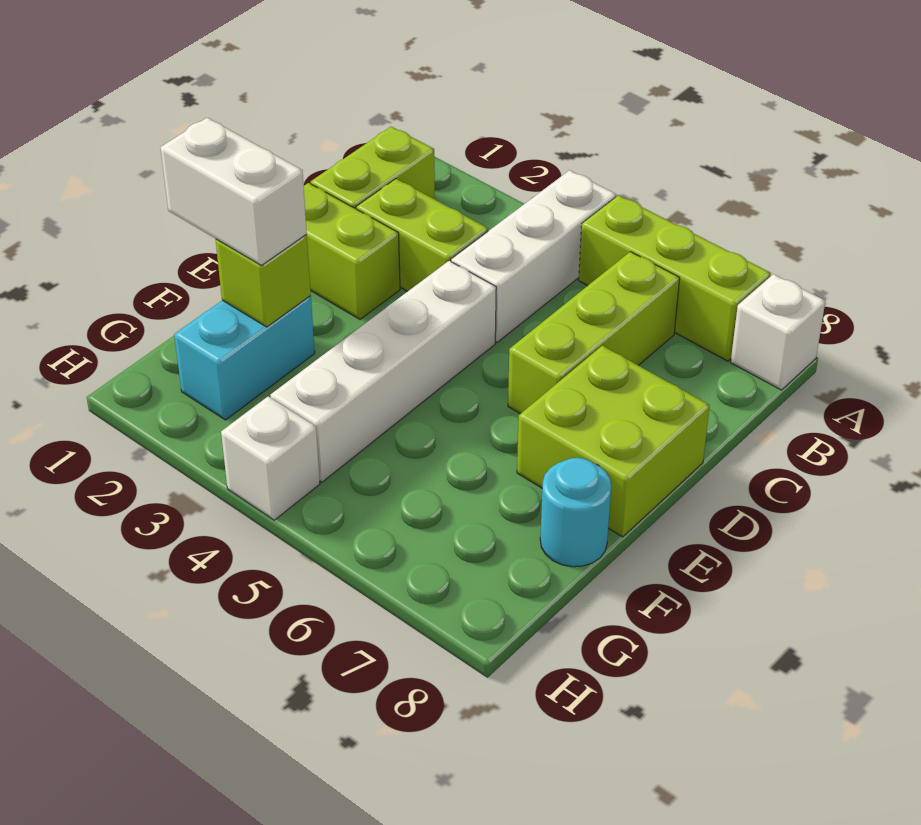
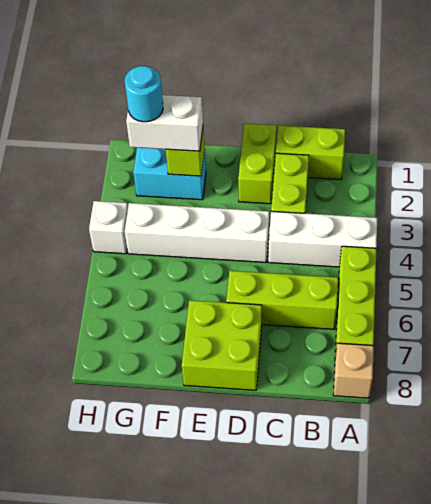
white brick A8 level 1 -> tan brick A8 level 1
white brick F1:F2 level 3 -> white brick F2:G2 level 3
cyan round brick F8 level 1 -> cyan round brick G2 level 4

